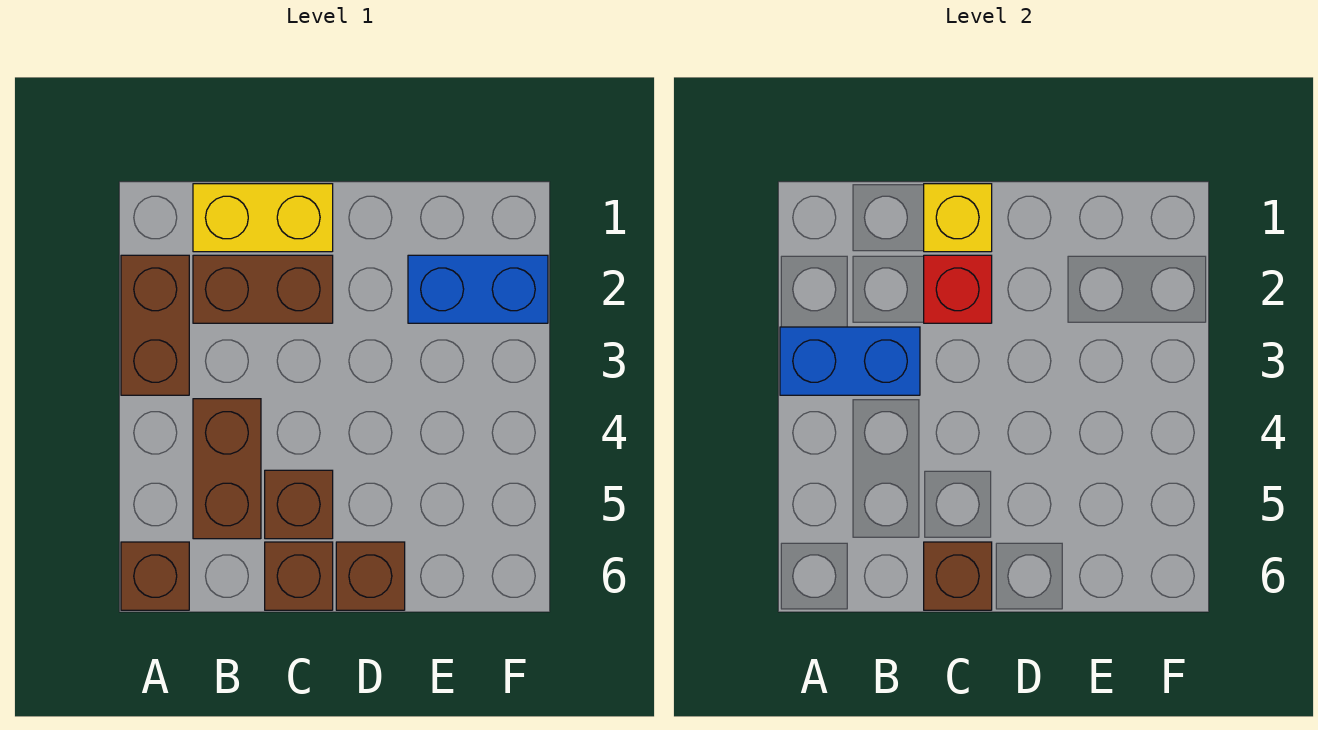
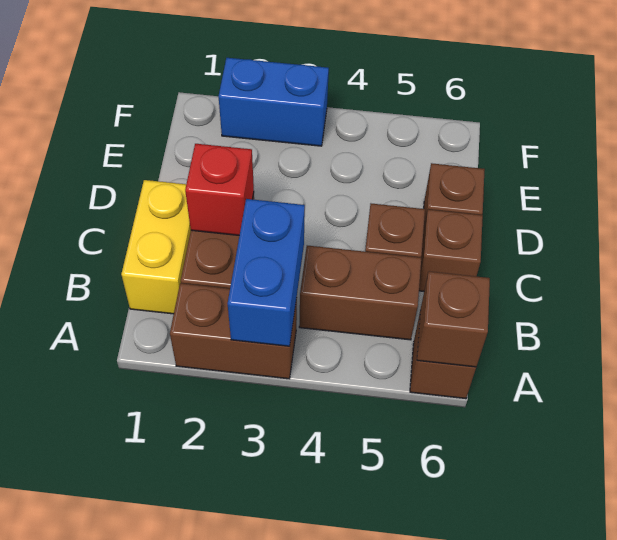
yellow brick C1 level 2 -> none
brown brick C6 level 2 -> brown brick A6 level 2
blue brick E2:F2 level 1 -> blue brick F2:F3 level 1

